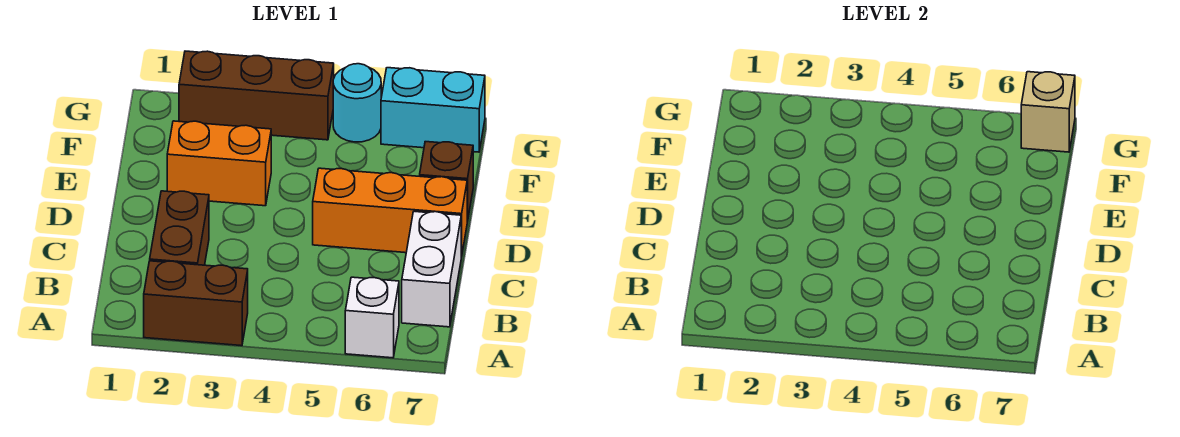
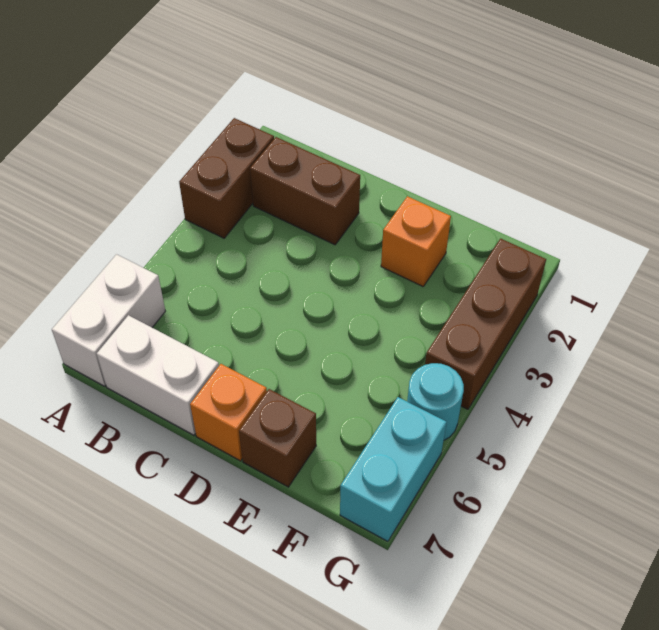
white brick A6 level 1 -> white brick A6:A7 level 1
orange brick D5:D7 level 1 -> orange brick D7 level 1
orange brick E2:E3 level 1 -> orange brick E2 level 1
tan brick G7 level 2 -> none

